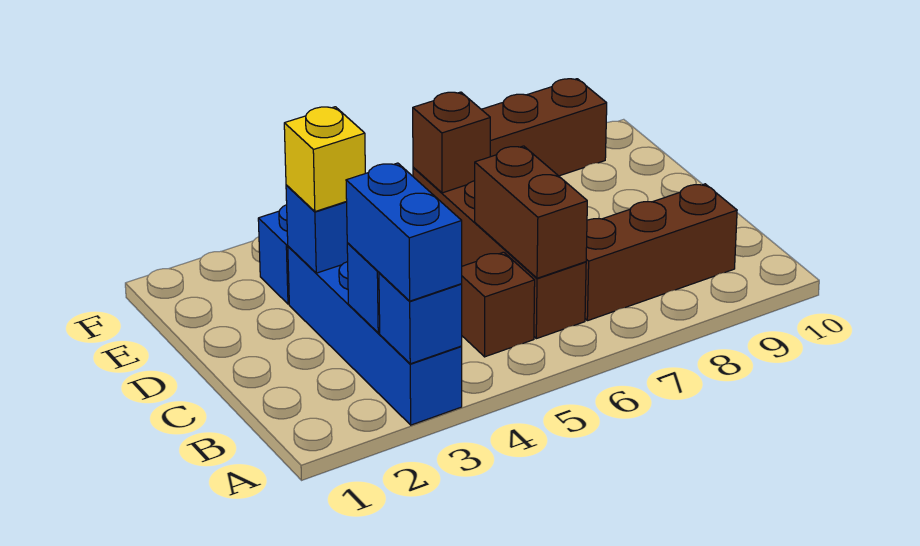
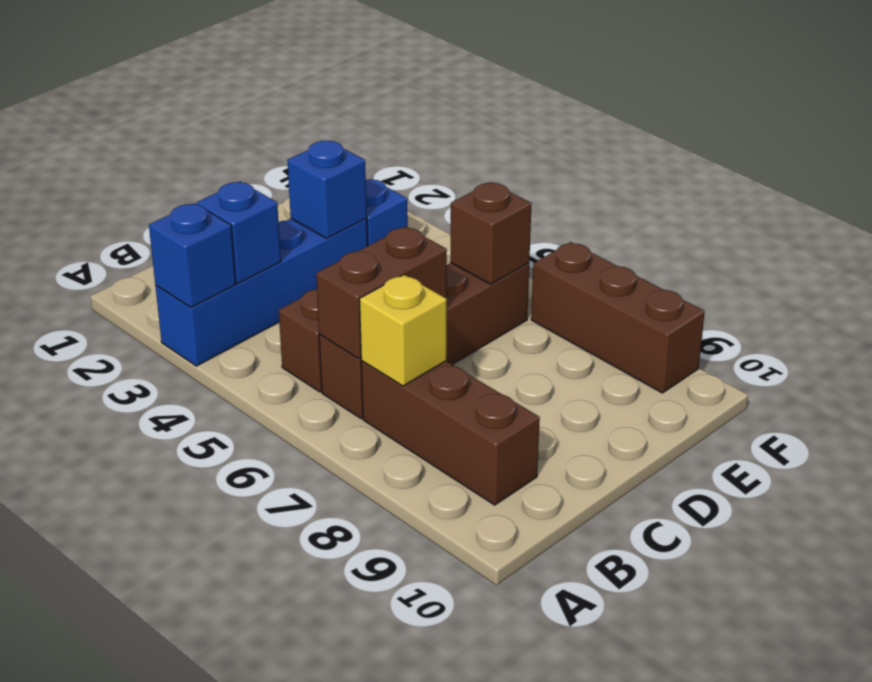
blue brick A3:B3 level 3 -> none
yellow brick D3 level 3 -> yellow brick B7 level 2

